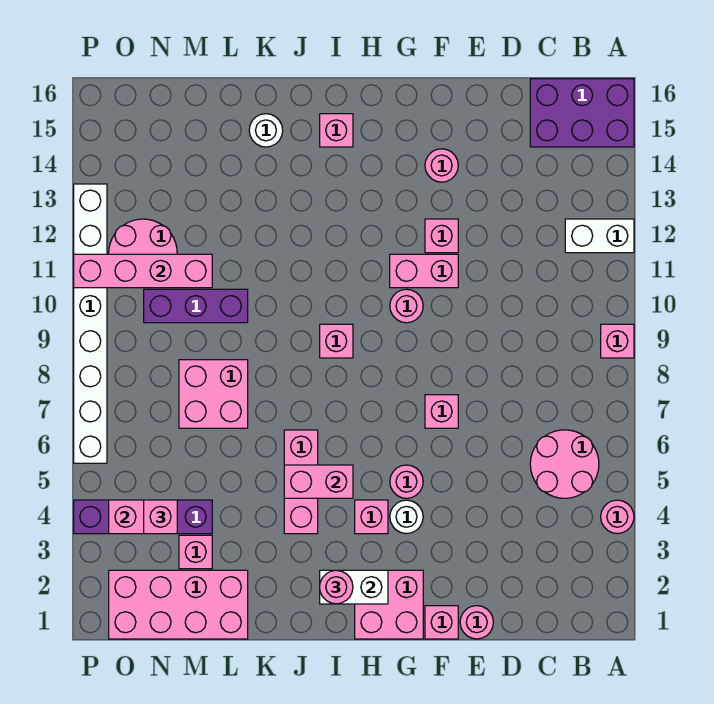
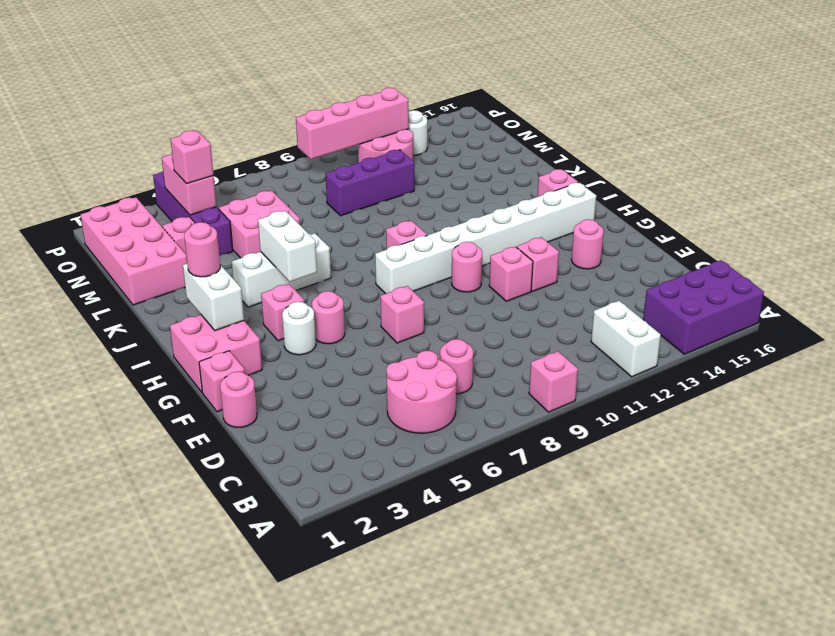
pink round brick A4 level 1 -> pink round brick C7 level 1
purple brick A15:C16 level 1 -> purple brick A14:B16 level 1
pink brick F11:G11 level 1 -> pink brick F11 level 1
pink brick I5:J5 level 2 -> white brick I5:J5 level 2
pink brick J4:J6 level 1 -> white brick J4:J6 level 1
white round brick K15 level 1 -> white round brick O13 level 1
pink brick L7:M8 level 1 -> pink brick L5:M6 level 1
purple brick L10:N10 level 1 -> purple brick M9:M11 level 1
pink brick M11:P11 level 2 -> pink brick O9:O12 level 2
white brick P6:P13 level 1 -> white brick H8:H15 level 1

